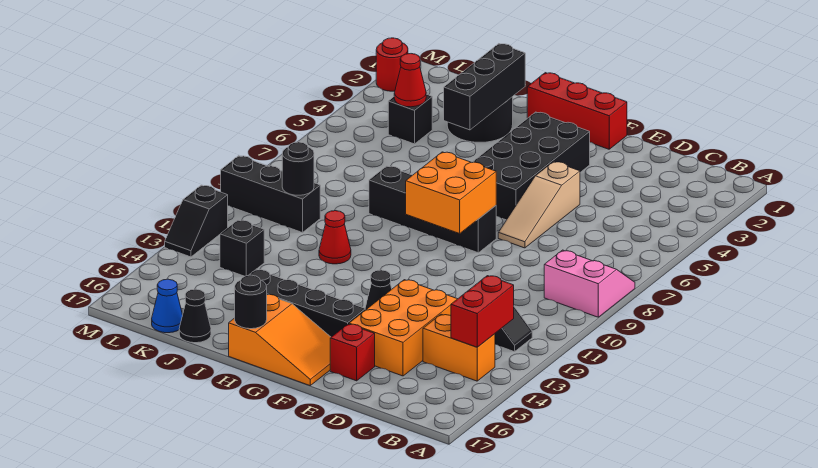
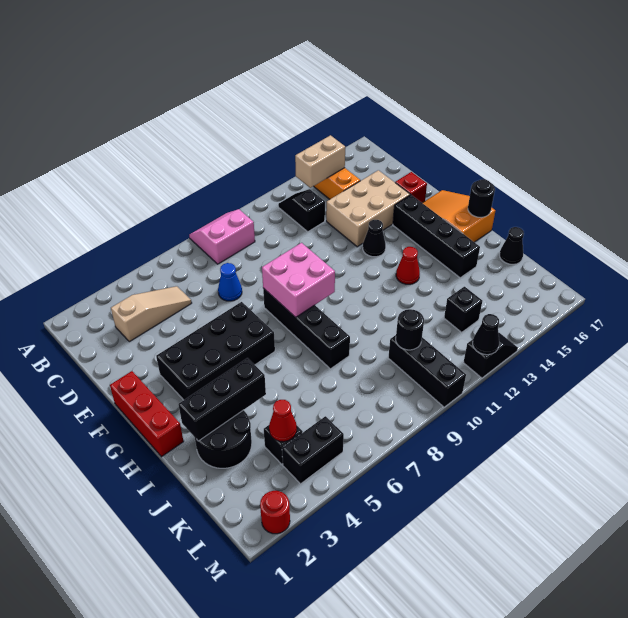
pink slope A8:B9 level 1 top 9 -> pink slope A8:B9 level 1 top B
red brick B13:B14 level 2 -> tan brick B13:B14 level 2
orange brick D13:E15 level 1 -> tan brick D13:E15 level 1
tan slope E5:E7 level 1 top 5 -> tan slope C3:C5 level 1 top 3
orange brick F8:G9 level 2 -> pink brick F8:G9 level 2
red cone I11 level 1 -> red cone H13 level 1
blue cone K17 level 1 -> blue cone D7 level 1
none -> black brick L4:L5 level 1
none -> black cone M12 level 2

